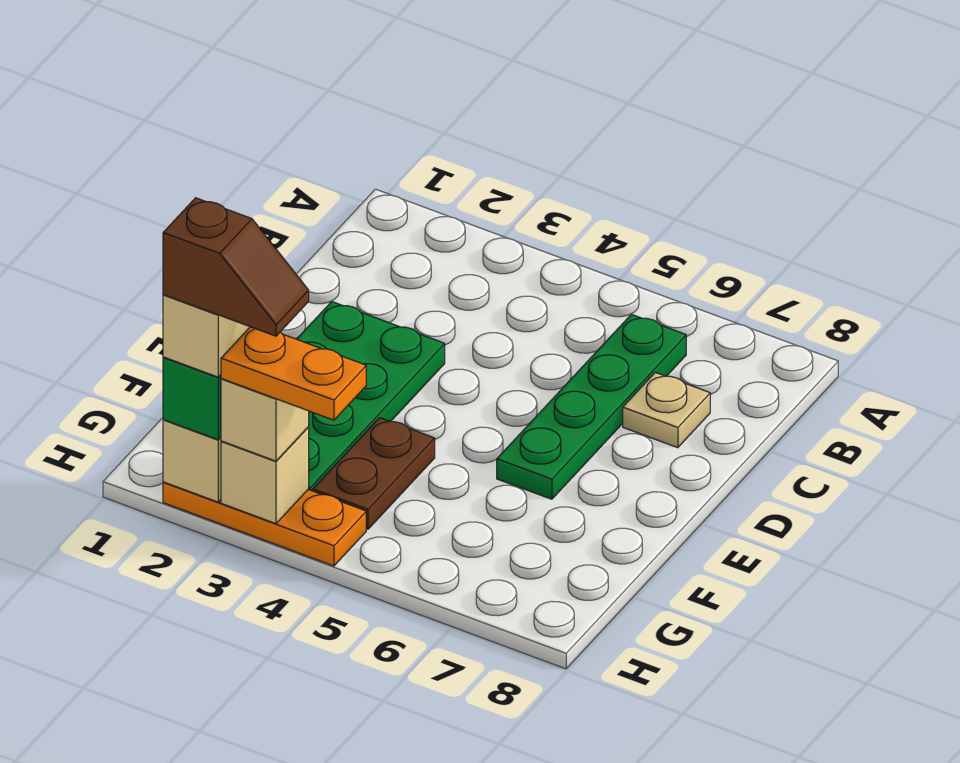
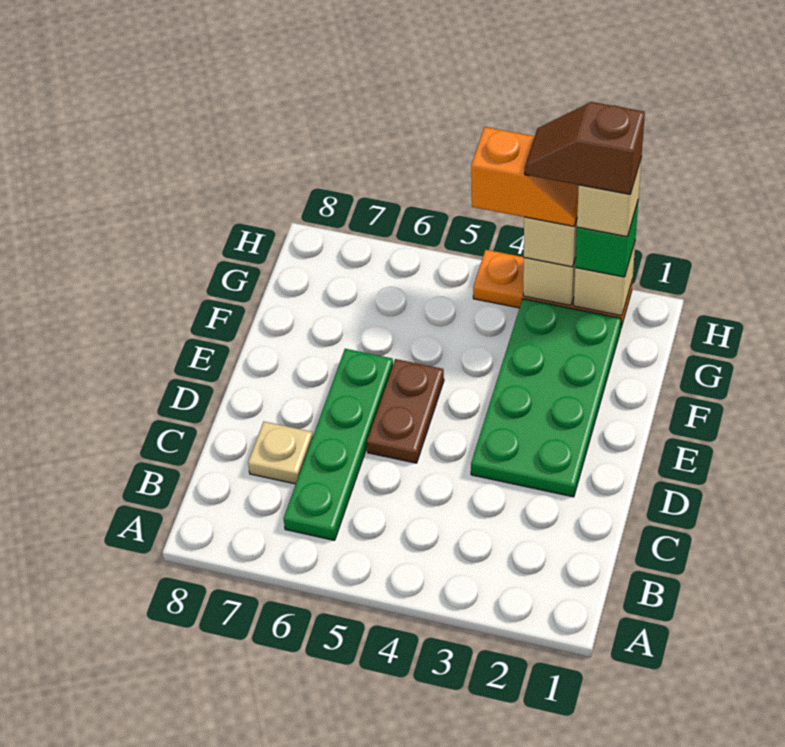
brown plate F4:G4 level 1 -> brown plate D5:E5 level 1
orange plate H3:H4 level 4 -> orange slope H3:H4 level 4 top 4

